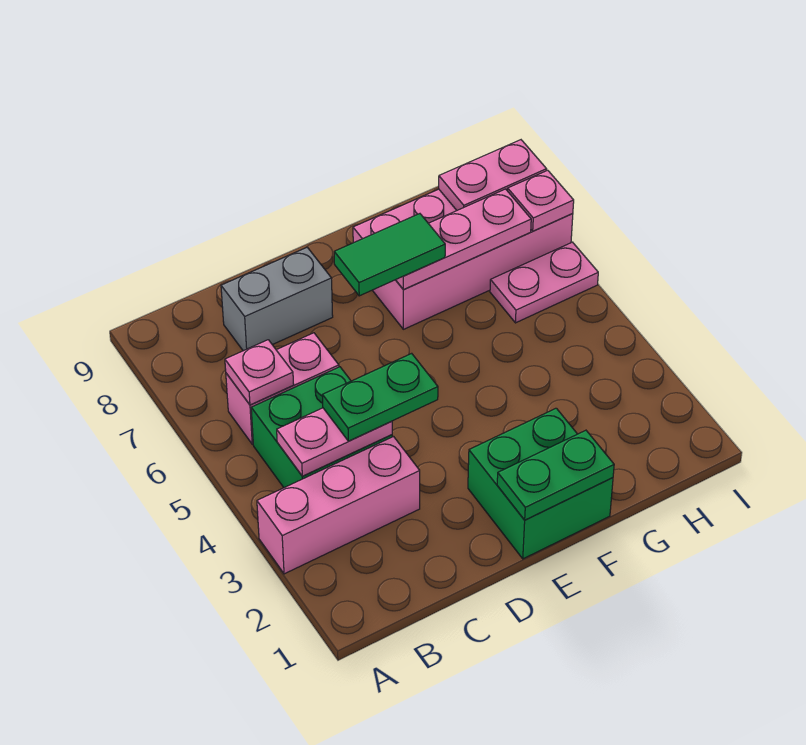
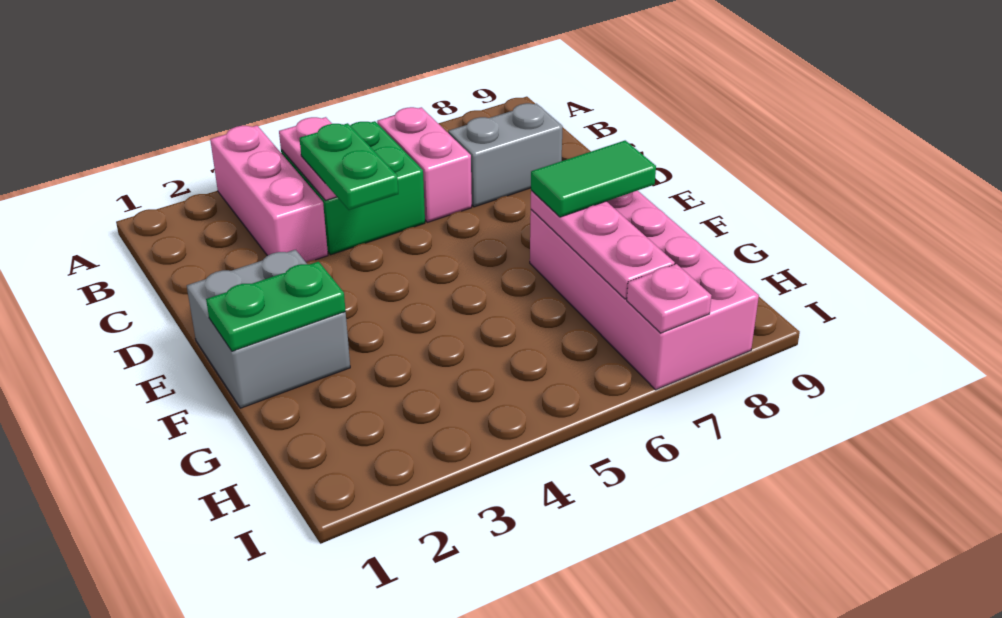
pink plate B6 level 2 -> none
grey brick C8:D8 level 1 -> grey brick C7:C8 level 1
green brick E1:F2 level 1 -> grey brick E1:F2 level 1
green plate E1:F1 level 2 -> green plate F1:F2 level 2
green tile E7:F7 level 3 -> green tile F7:F8 level 3
pink plate H6:I6 level 1 -> none
pink plate H8:I8 level 2 -> none

